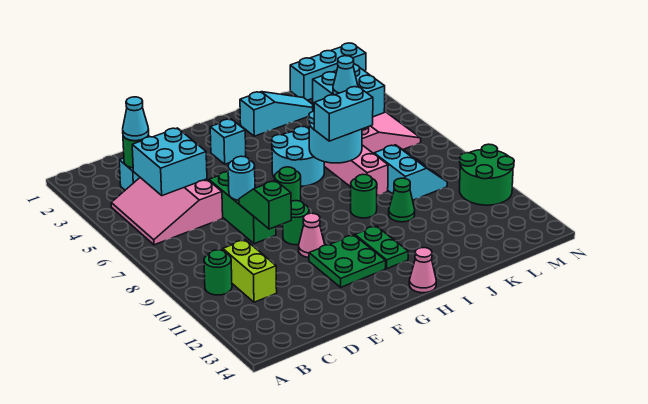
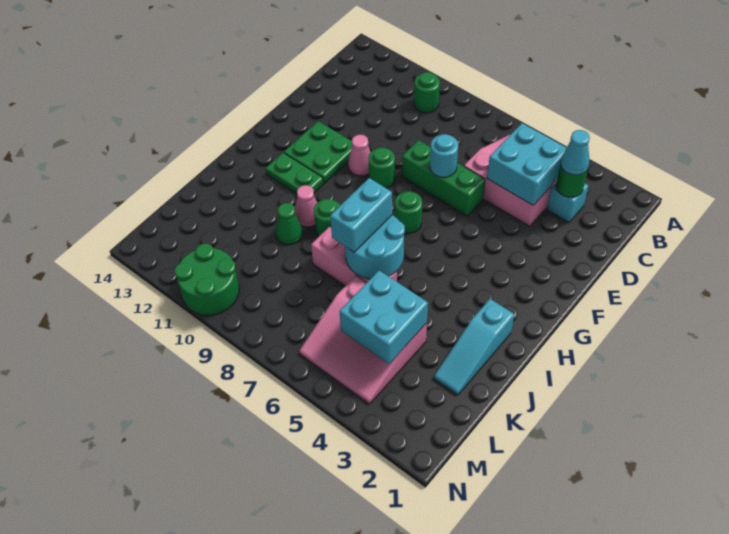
lime brick C10:C11 level 1 -> none
green slope E8:E9 level 2 top 9 -> none
cyan brick G3 level 1 -> none
cyan round brick H5:I6 level 1 -> none
pink cone H14 level 1 -> pink cone I10 level 1
cyan cone K5 level 3 -> none
cyan slope K8:L9 level 1 top K -> none
cyan brick L1:N1 level 1 -> none

